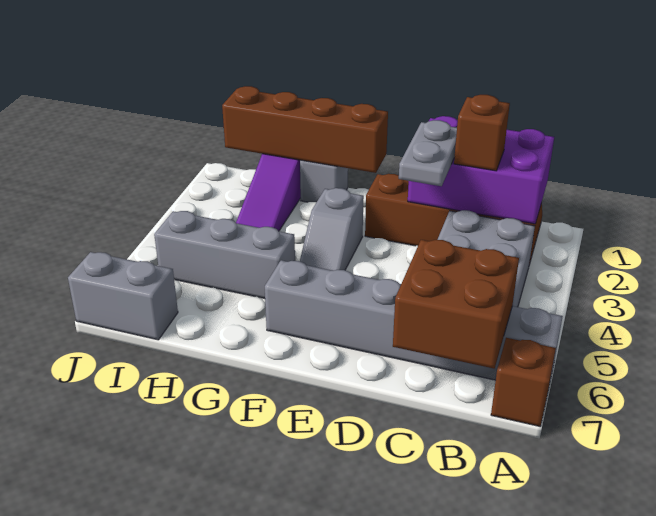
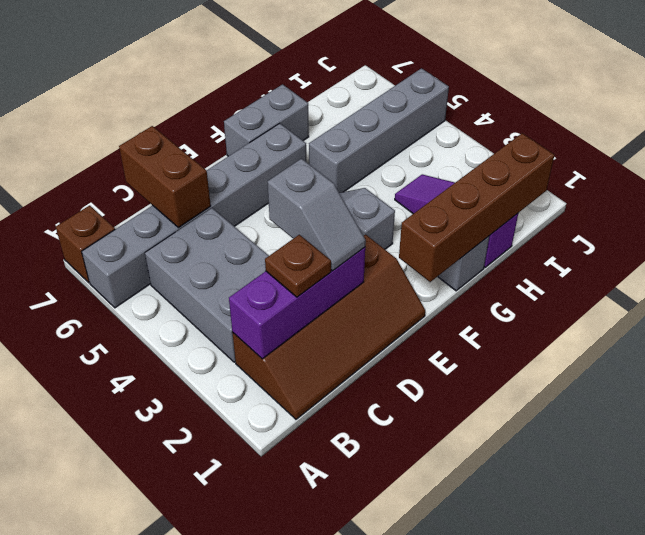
purple brick B1:D2 level 2 -> purple brick B2:D2 level 2
brown brick B6:C7 level 2 -> brown brick C6:C7 level 2
brown brick C2 level 3 -> brown plate C2 level 3
grey plate D2:D3 level 3 -> grey slope D2:D3 level 3 top 3
grey brick G5:I5 level 1 -> grey brick G5:J5 level 1
grey brick I7:J7 level 1 -> grey brick F7:G7 level 1

